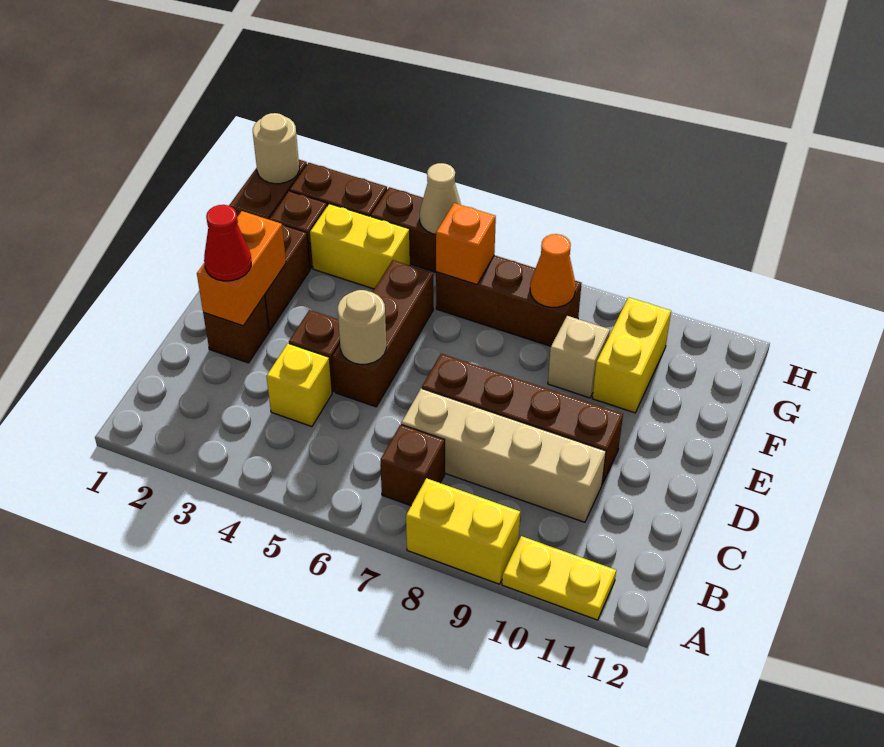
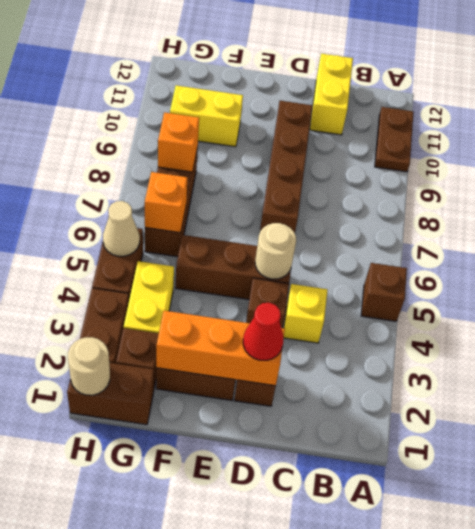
yellow brick A8:A9 level 1 -> yellow brick C11:C12 level 1
yellow plate A10:A11 level 1 -> brown plate A10:A11 level 1
brown brick B7 level 1 -> brown brick A5 level 1
tan brick C7:C10 level 1 -> none
orange brick D2:E2 level 2 -> orange brick D2:F2 level 2
tan brick F9 level 1 -> none
orange cone G8 level 2 -> orange brick G8 level 2

